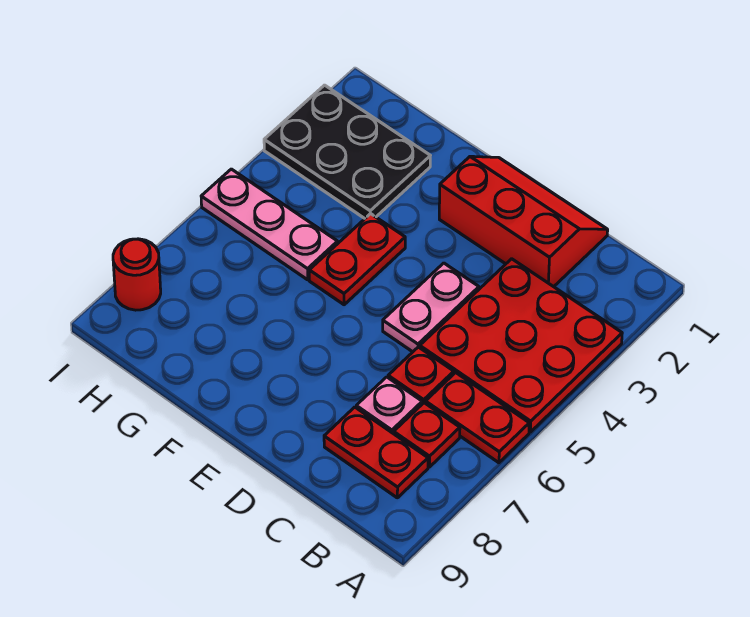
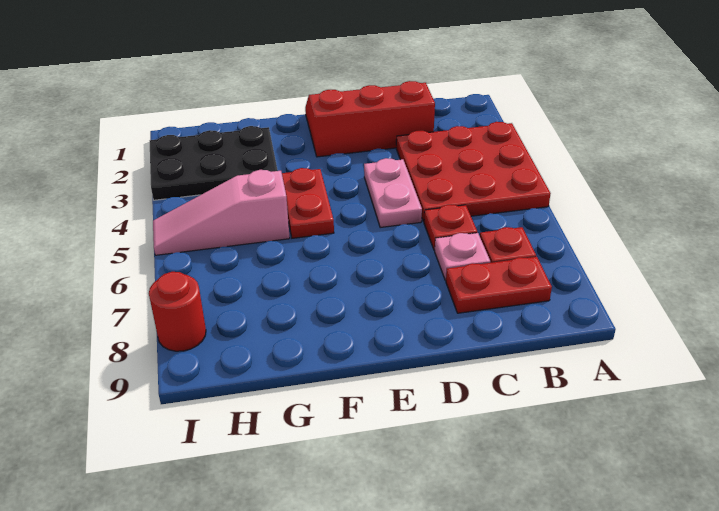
red plate A6:B6 level 1 -> none
pink plate G5:I5 level 1 -> pink slope G5:I5 level 1 top G

